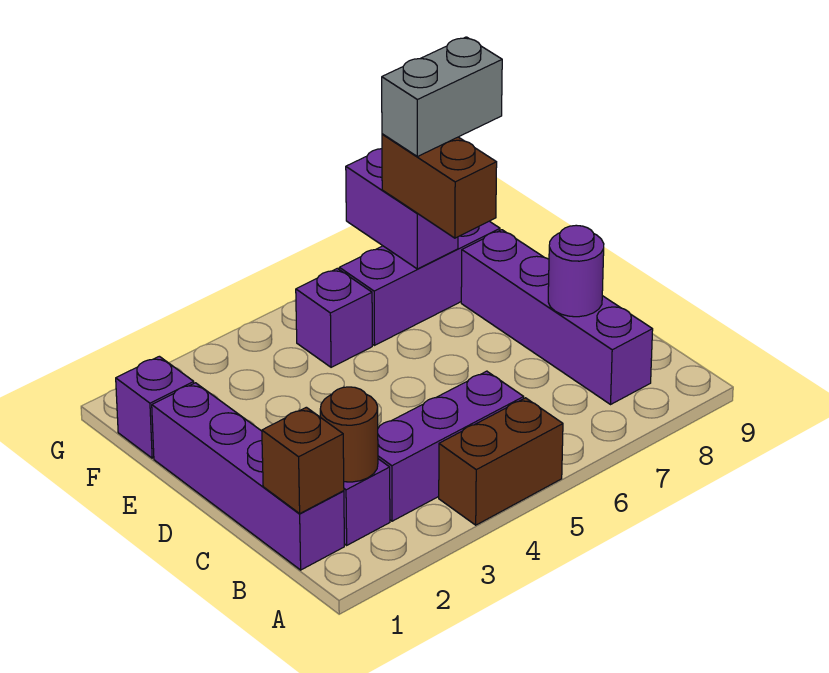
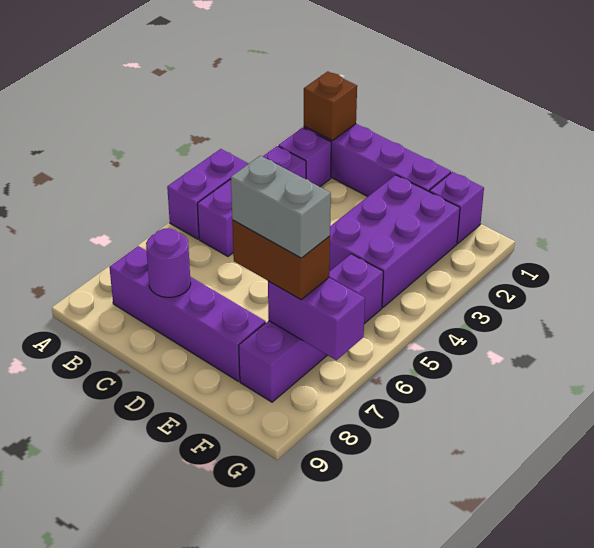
brown brick A4:A5 level 1 -> purple brick A4:A5 level 1
brown round brick B2 level 2 -> none
none -> purple brick E2:F4 level 1
grey brick F7:F8 level 4 -> grey brick E7:F7 level 4

